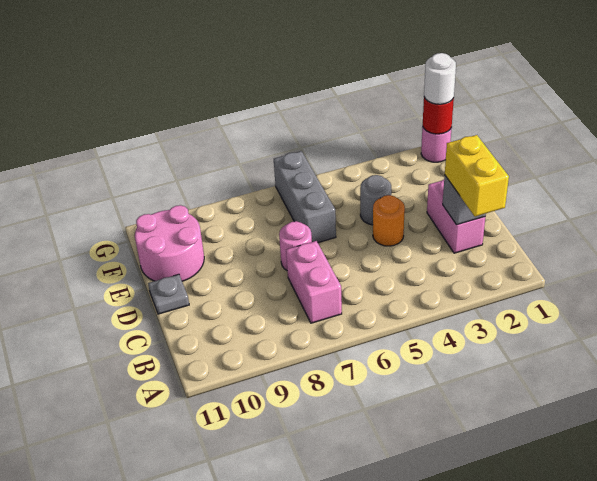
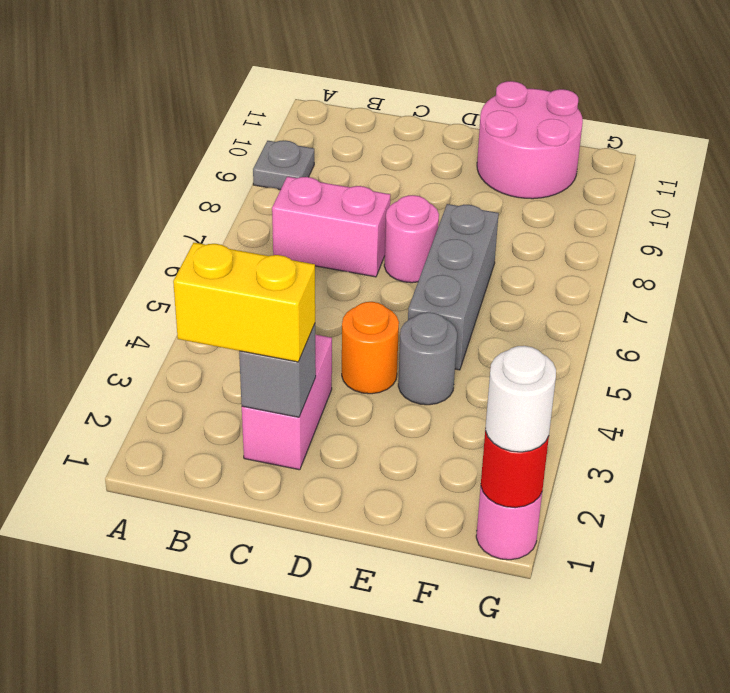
pink brick C2:D2 level 1 -> pink brick C2:C3 level 1
grey plate D11 level 1 -> grey plate A9 level 1
grey brick E6:G6 level 1 -> grey brick E5:E7 level 1

